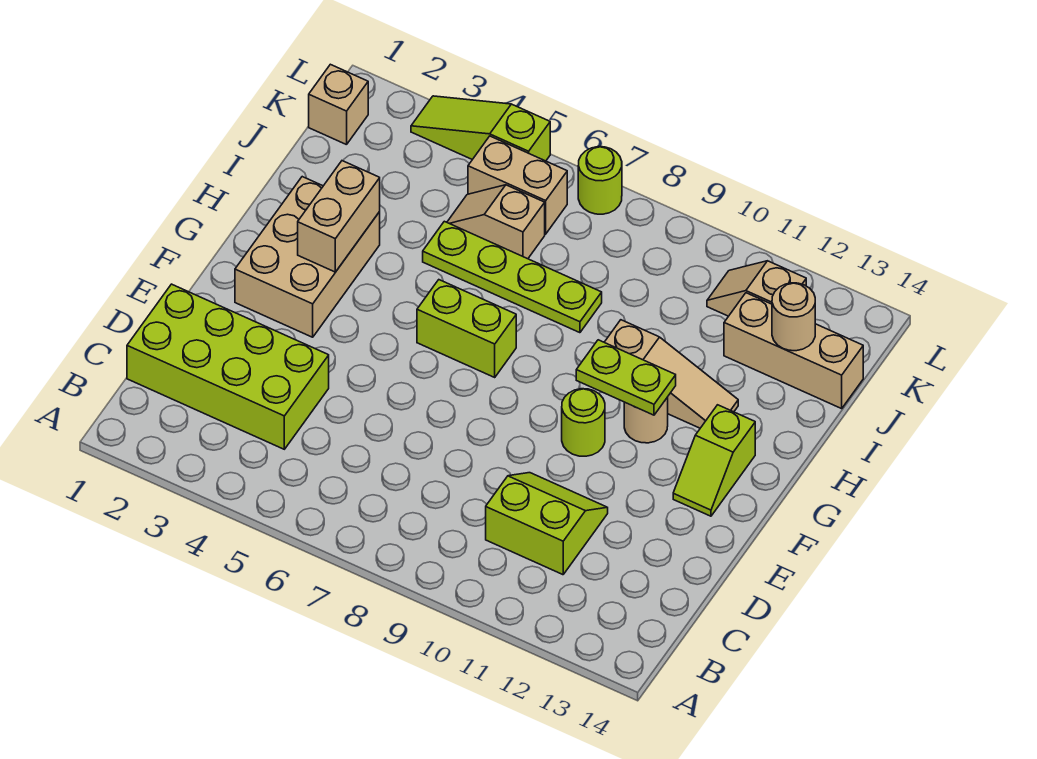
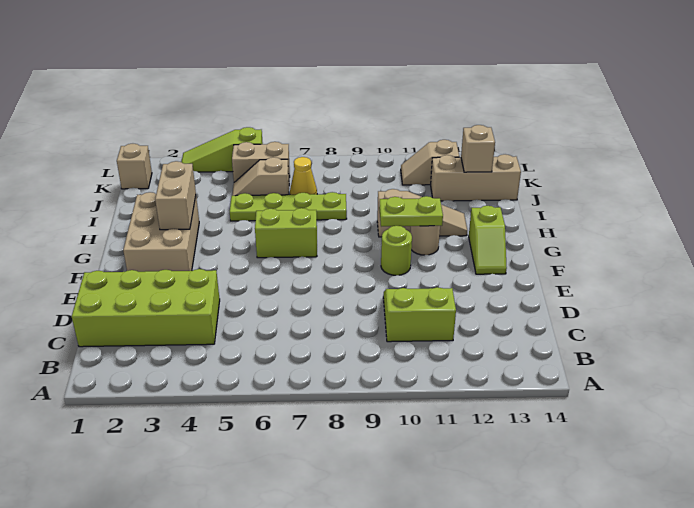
none -> yellow cone J7 level 1
tan round brick J13 level 2 -> tan brick J13 level 2
lime round brick L7 level 1 -> none

